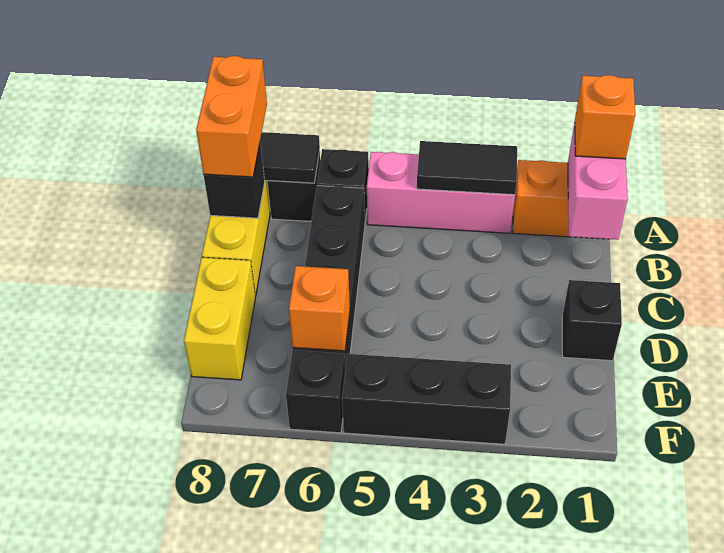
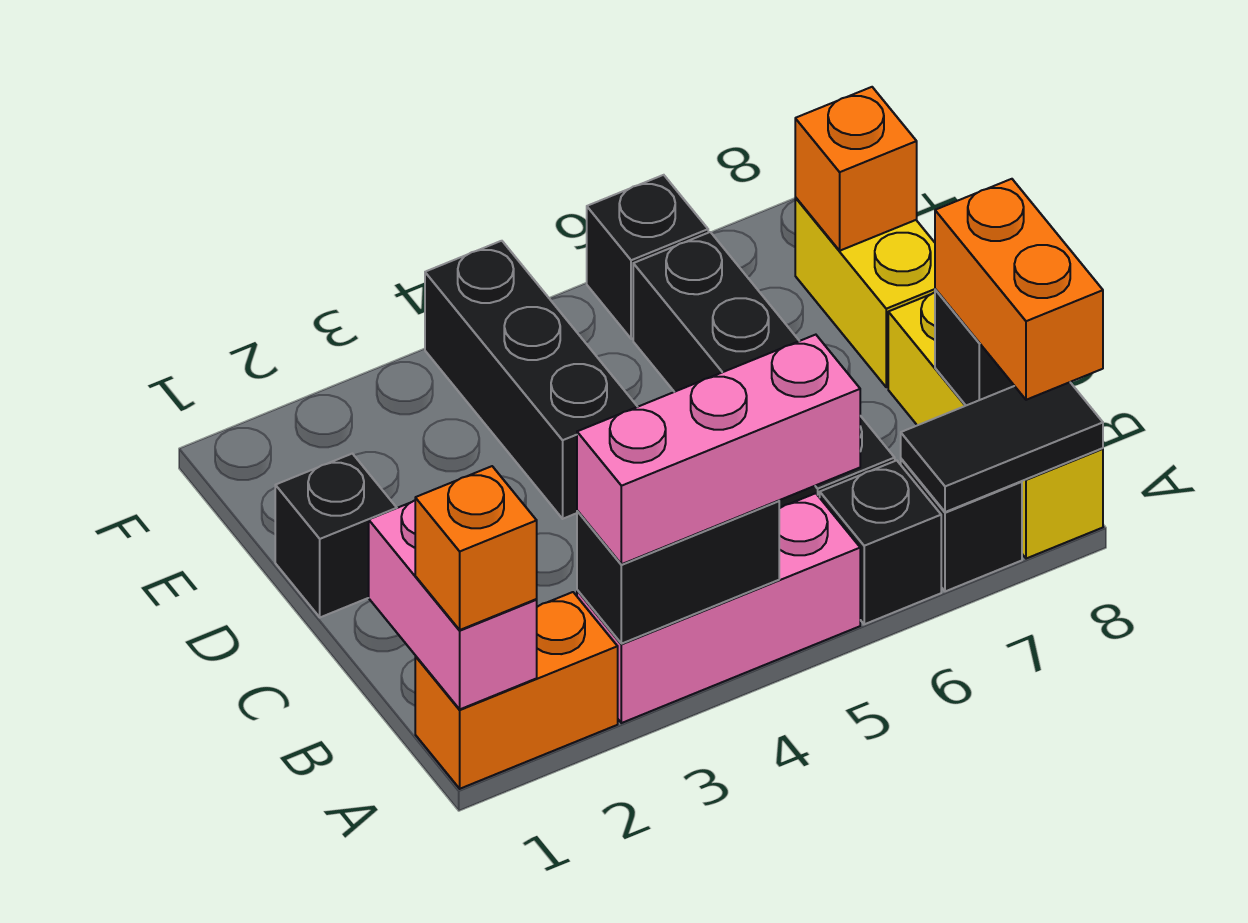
black tile A3:A4 level 2 -> black brick A3:A4 level 2
none -> pink brick A3:A5 level 3
orange brick E6 level 2 -> orange brick E8 level 2
black brick F3:F5 level 1 -> black brick D4:F4 level 1

